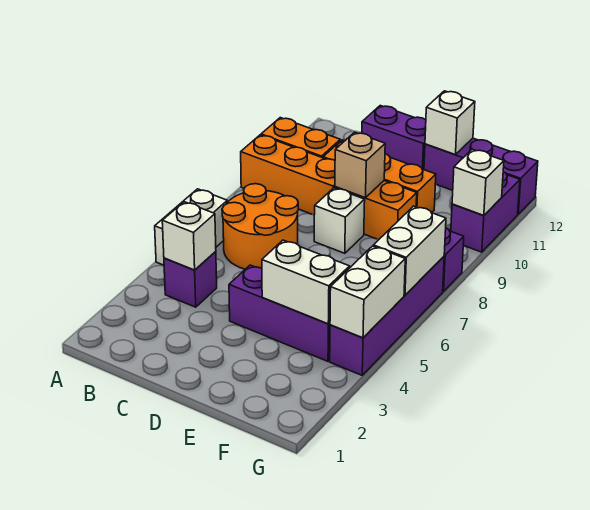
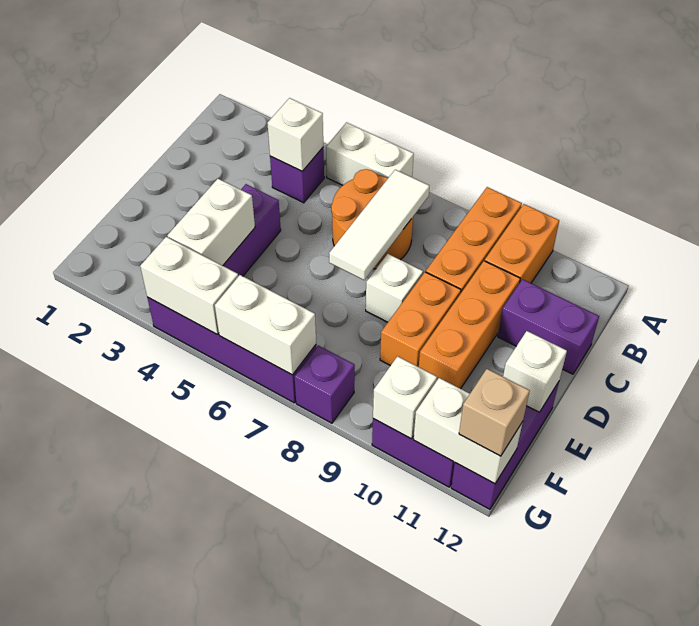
none -> white tile B7:D7 level 2
purple brick C12:D12 level 1 -> purple brick C11:C12 level 1
tan brick D9 level 2 -> tan brick G12 level 3
none -> white brick G11:G12 level 2

